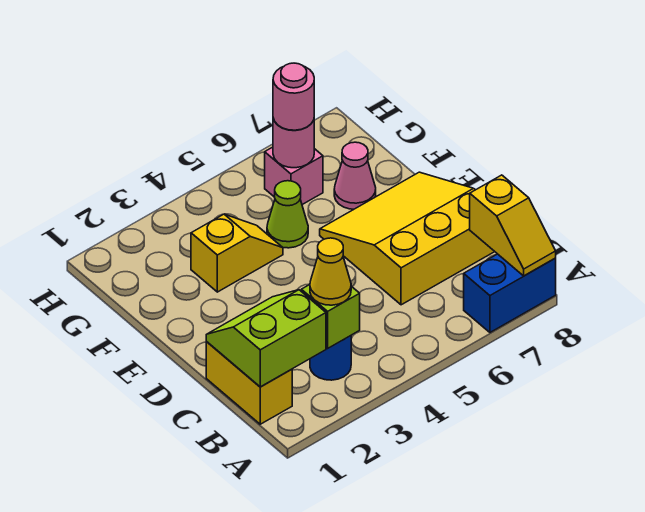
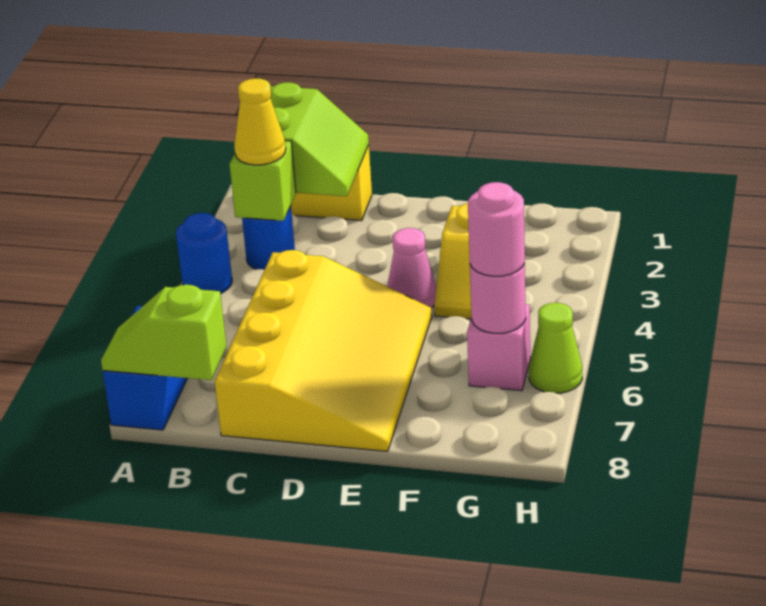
none -> blue round brick A4 level 1
yellow slope A8:B8 level 2 top B -> lime slope A8:B8 level 2 top B
yellow slope C6:E8 level 1 top C -> yellow slope C5:E8 level 1 top C
lime cone F5 level 1 -> lime cone H6 level 1
pink cone F7 level 1 -> pink cone E4 level 1

